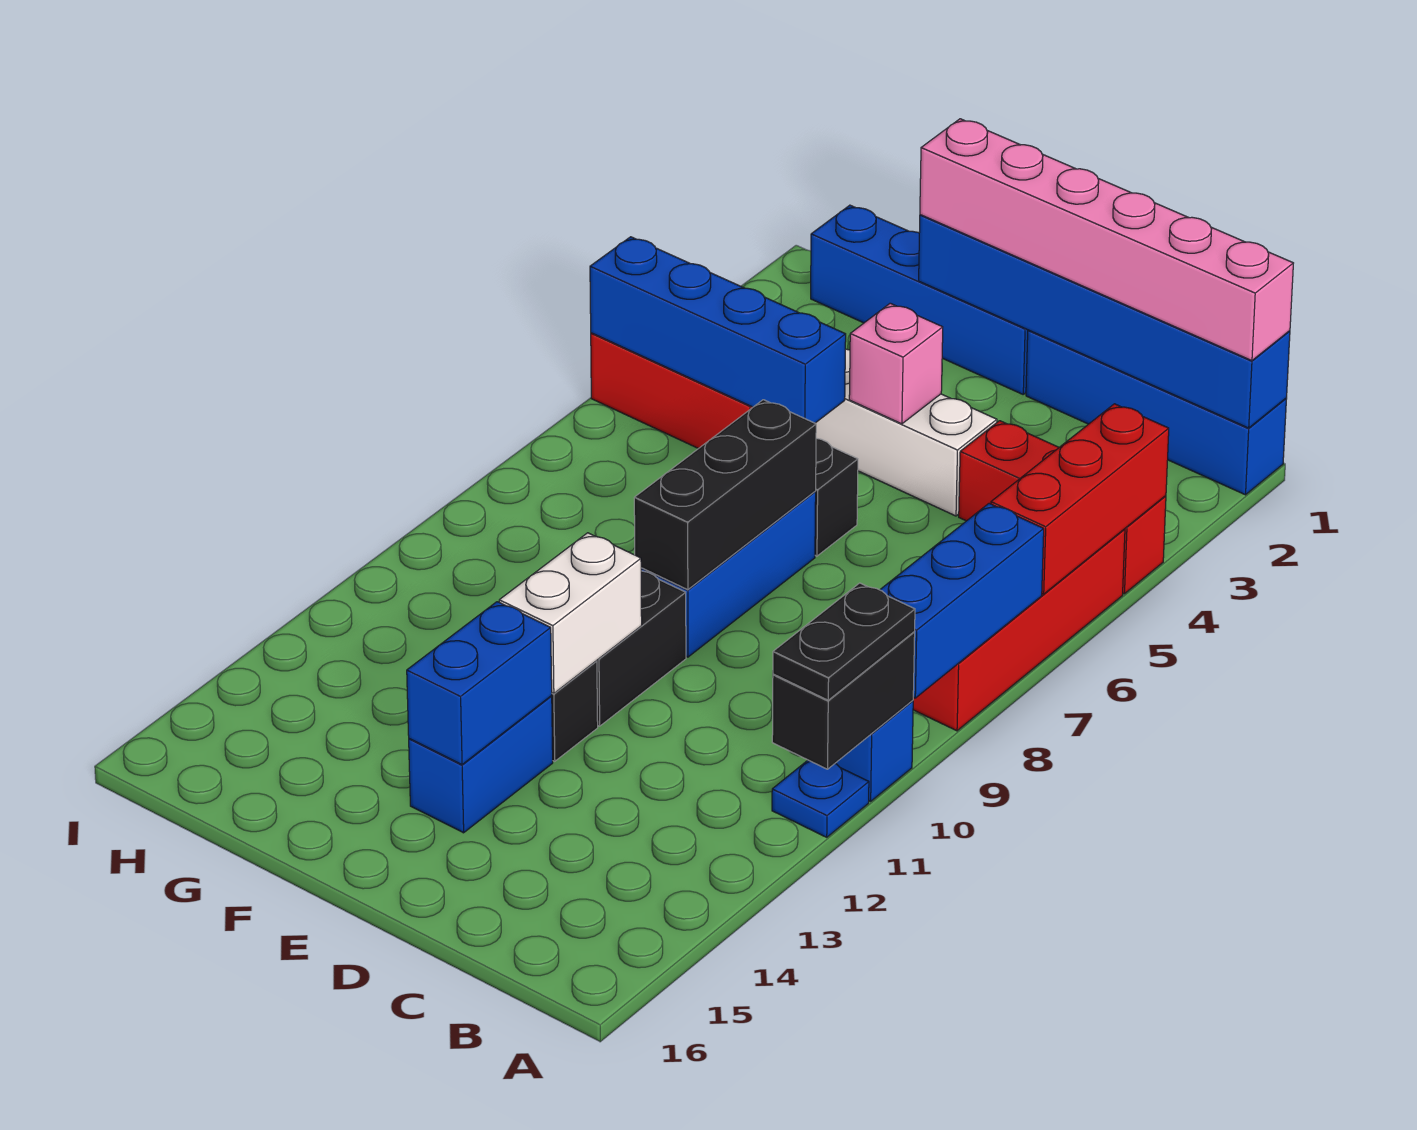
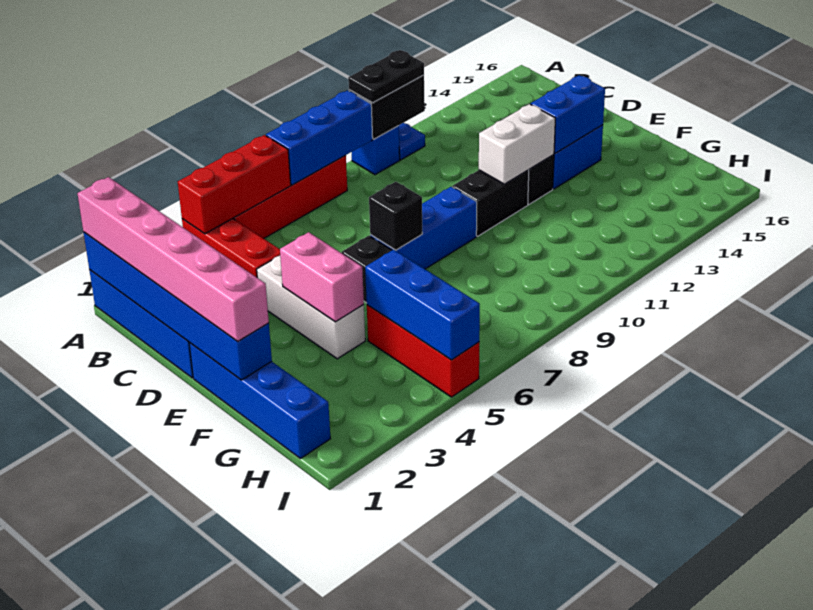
pink brick E4 level 2 -> pink brick E4:F4 level 2
black brick E7:E9 level 2 -> black brick E7 level 2
blue brick F5:I5 level 2 -> blue brick G5:I5 level 2

